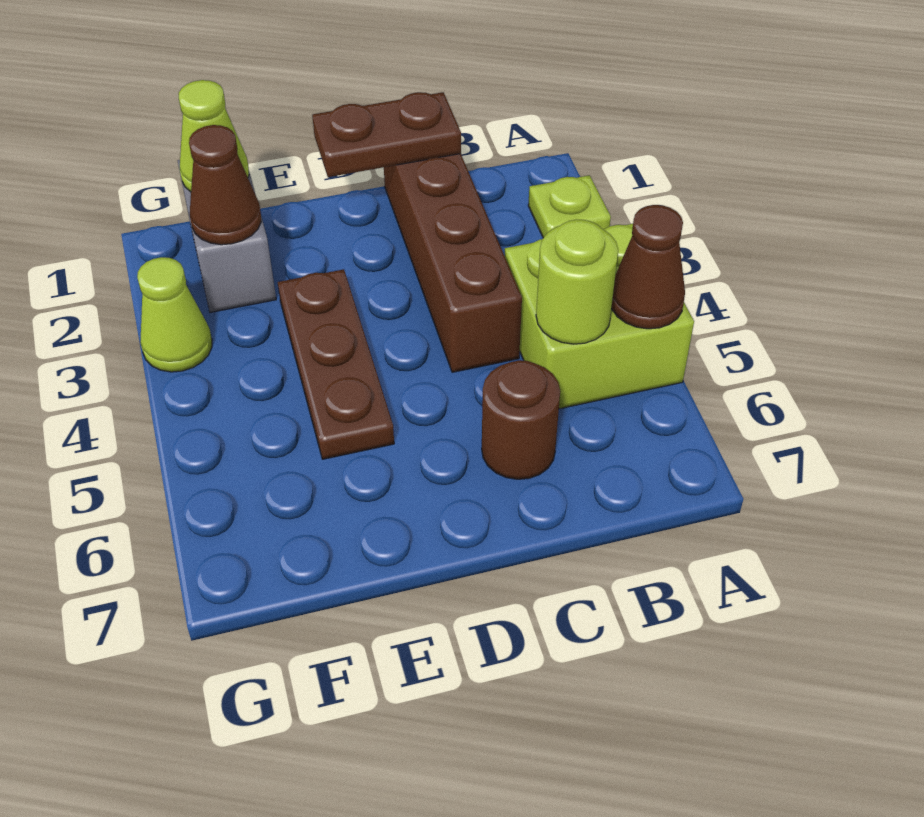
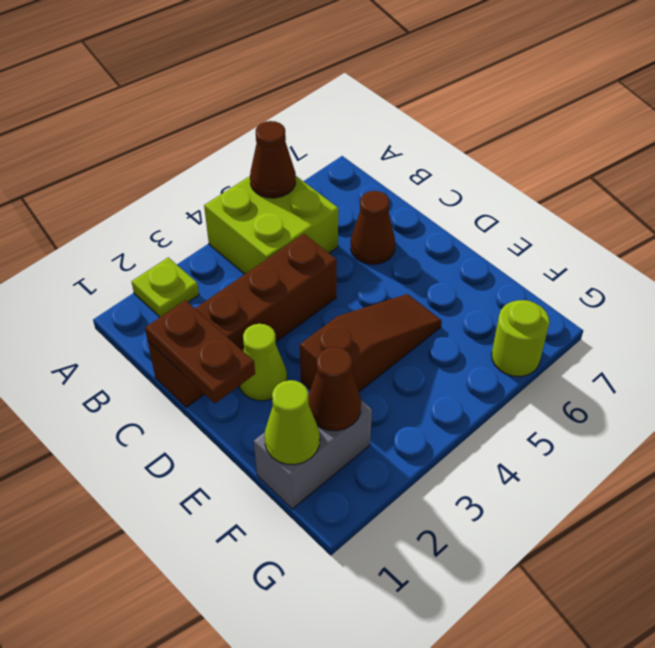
lime round brick B5 level 2 -> lime round brick G6 level 1
brown round brick C6 level 1 -> brown cone C6 level 1
brown plate E3:E5 level 1 -> brown slope E3:E5 level 1 top 3
lime cone G3 level 1 -> lime cone D2 level 1

